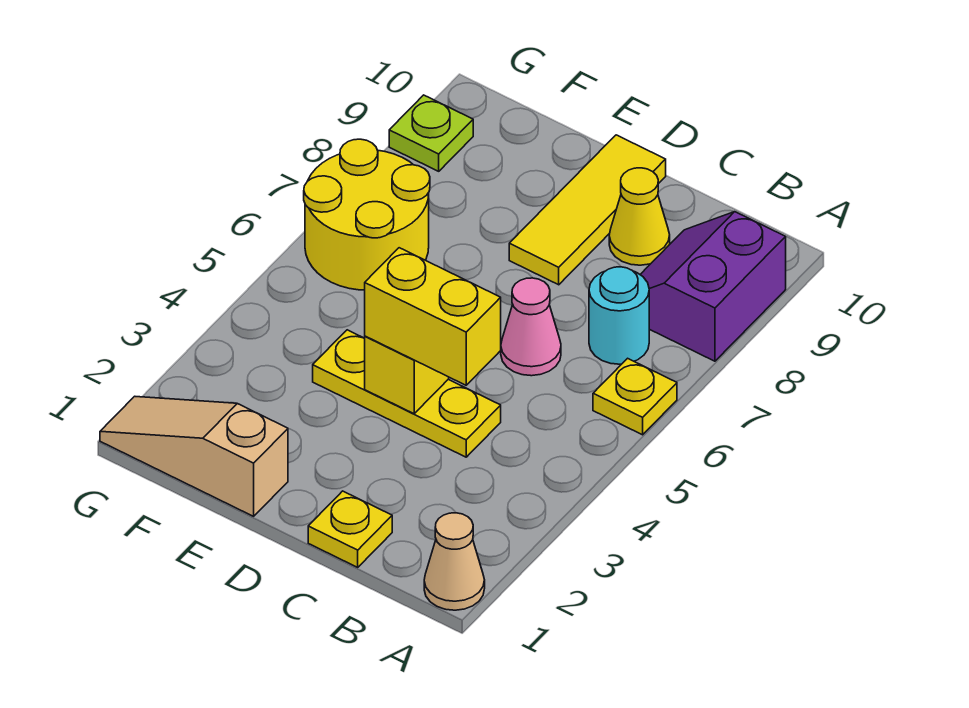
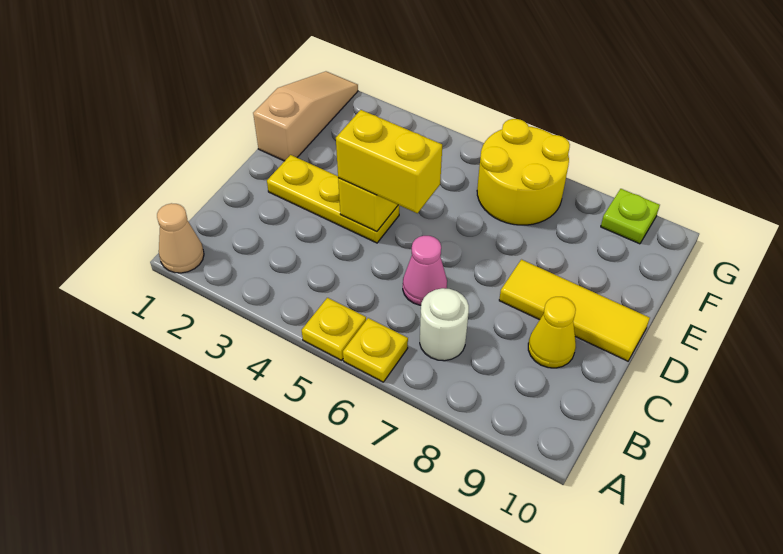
purple slope A8:B9 level 1 top A -> none
cyan round brick B7 level 1 -> white round brick B7 level 1
yellow plate C1 level 1 -> yellow plate A5 level 1
yellow plate C4:E4 level 1 -> yellow plate D2:D4 level 1
yellow brick C4:D4 level 3 -> yellow brick D4:D5 level 3

